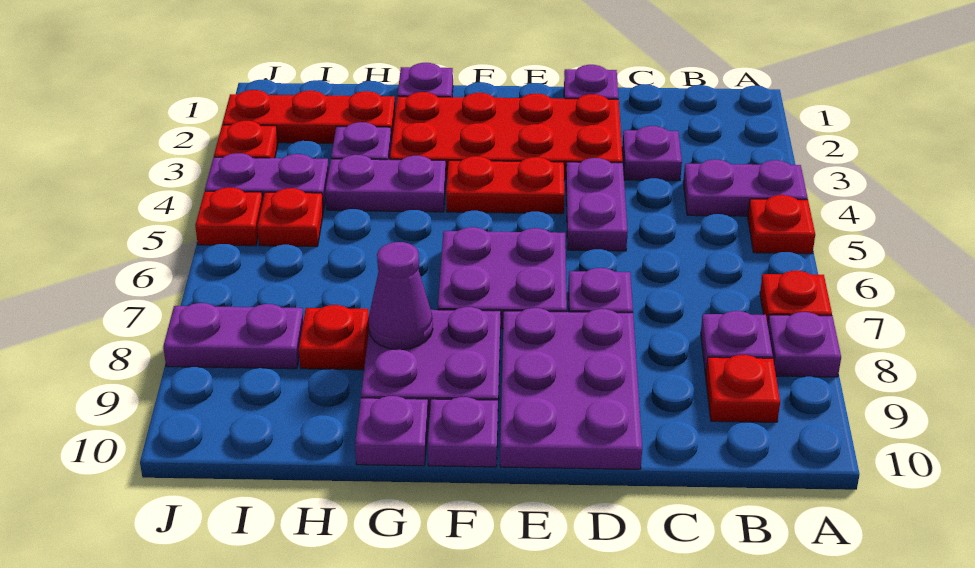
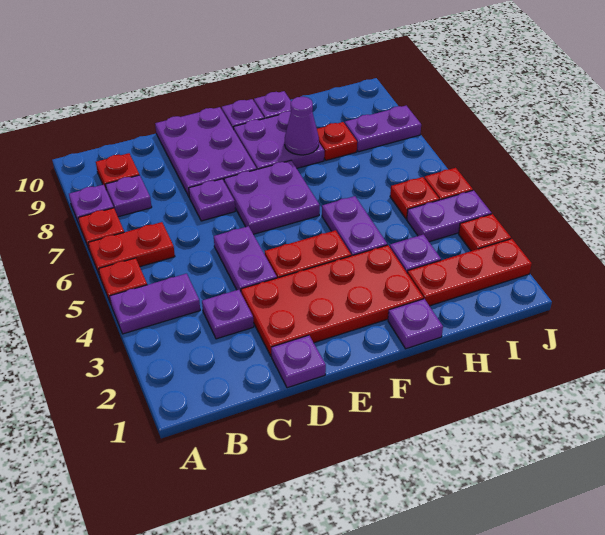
none -> red plate A6:B6 level 1
purple plate G4:H4 level 1 -> purple plate G4:G5 level 1

